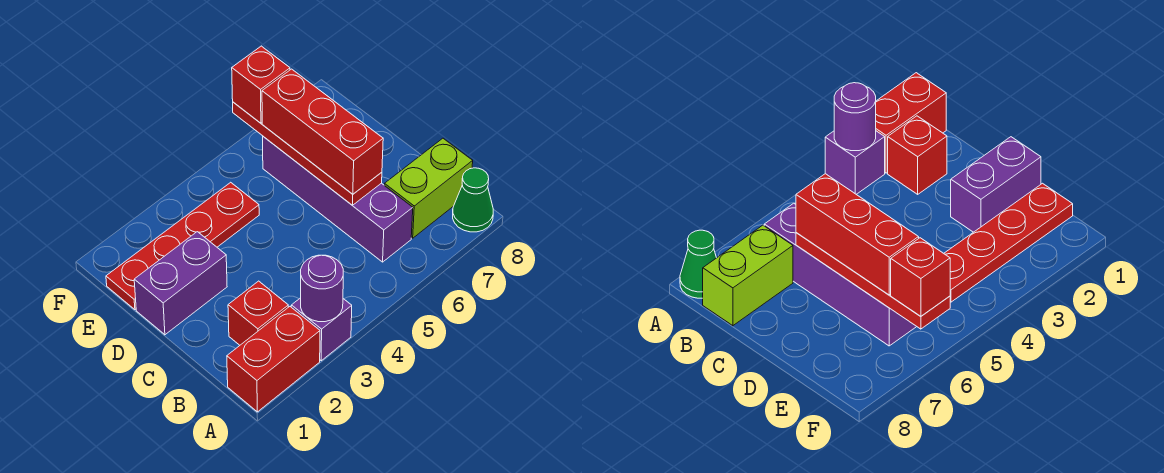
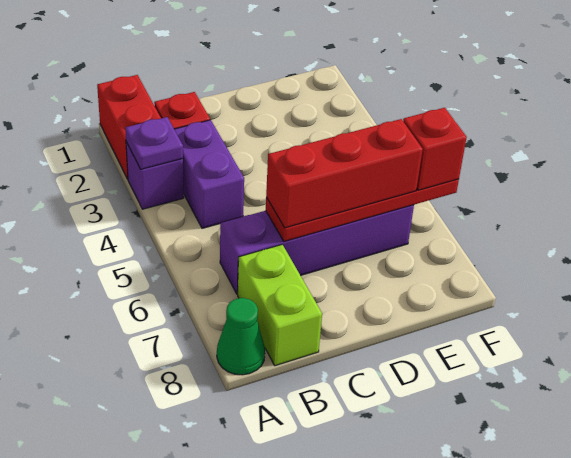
purple round brick A3 level 2 -> purple plate A3 level 2
purple brick D1:D2 level 1 -> purple brick B3:B4 level 1
red plate E1:E4 level 1 -> none

